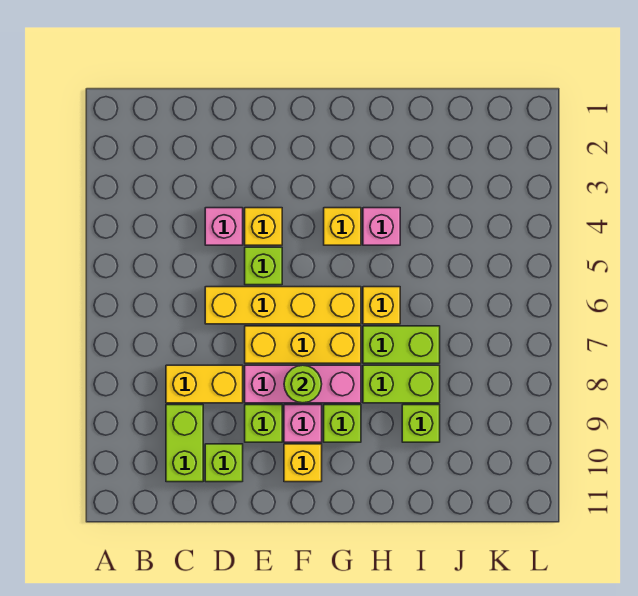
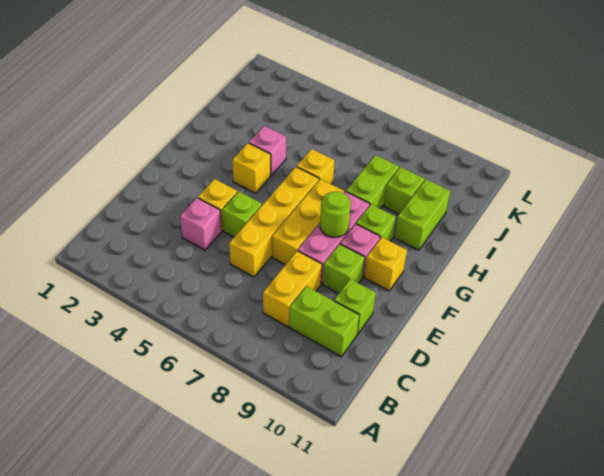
lime brick H7:I7 level 1 -> lime brick H10:I10 level 1

